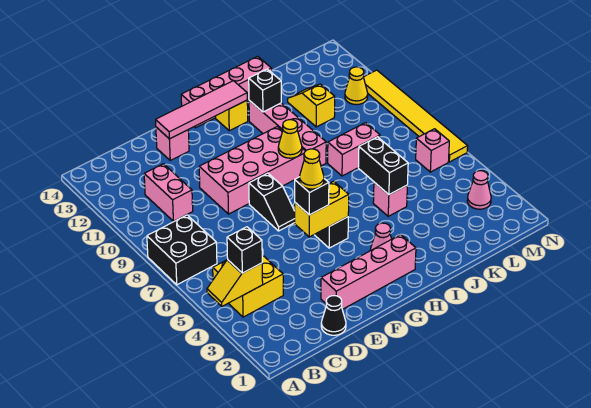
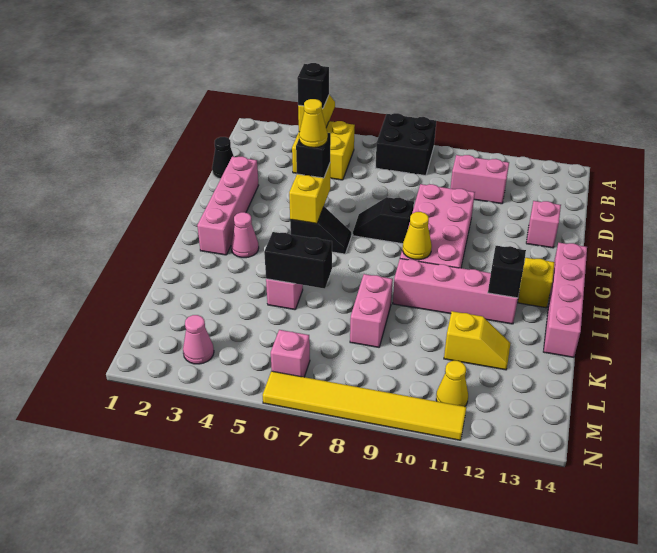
pink tile E13:H13 level 2 -> none

